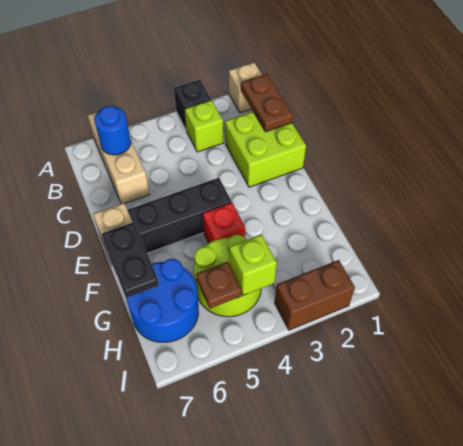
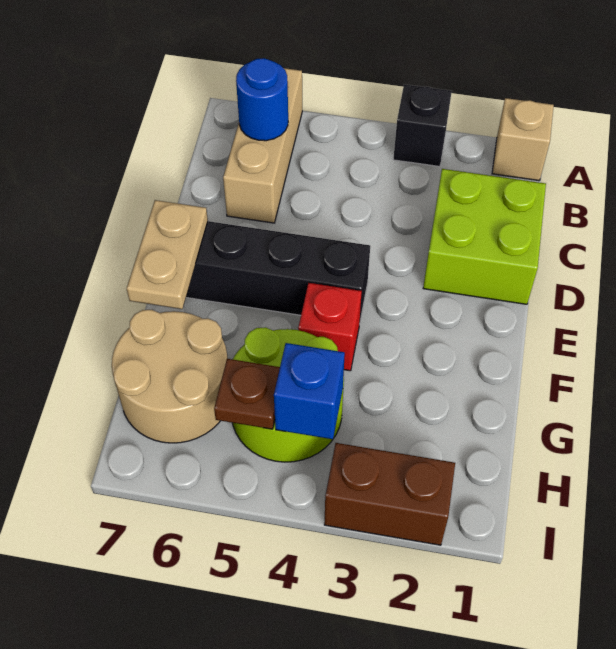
brown plate B1:C1 level 2 -> none
lime brick B3 level 1 -> none
black plate F7:G7 level 3 -> none
blue round brick G6:H7 level 1 -> tan round brick G6:H7 level 1
lime brick H4 level 2 -> blue brick H4 level 2

